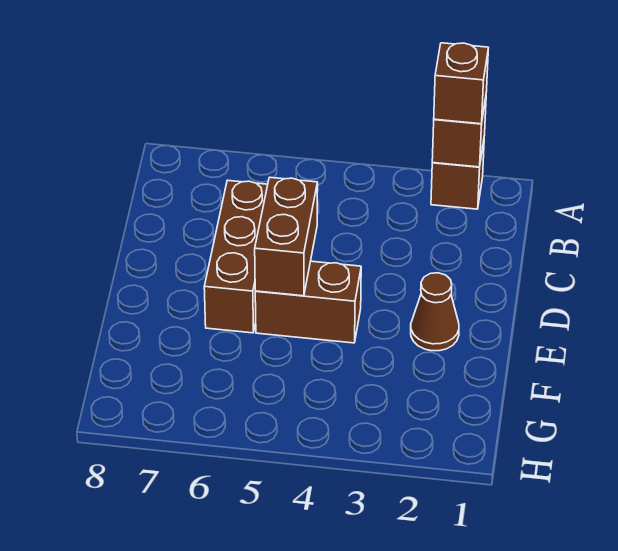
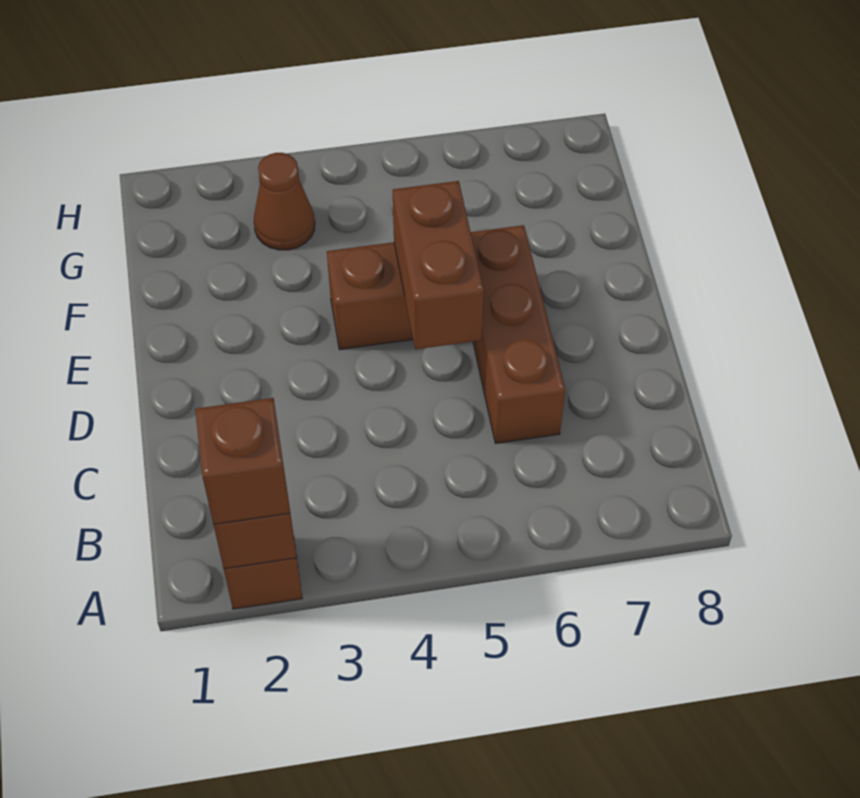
brown cone E2 level 1 -> brown cone G3 level 1

